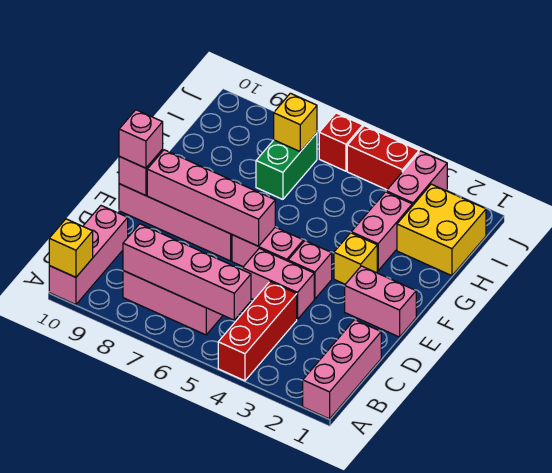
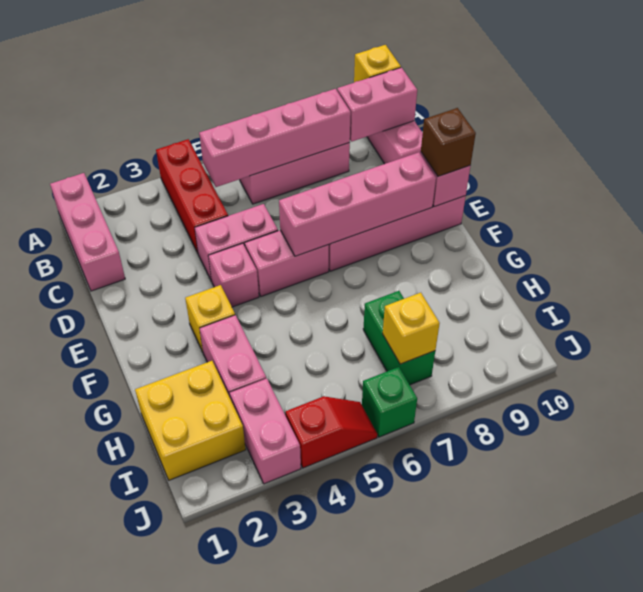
pink brick E1:E2 level 1 -> pink brick B9:B10 level 2
pink brick E10 level 3 -> brown brick E10 level 3
red brick J4:J5 level 1 -> red slope J4:J5 level 1 top 4
red brick J6 level 1 -> green brick J6 level 1

